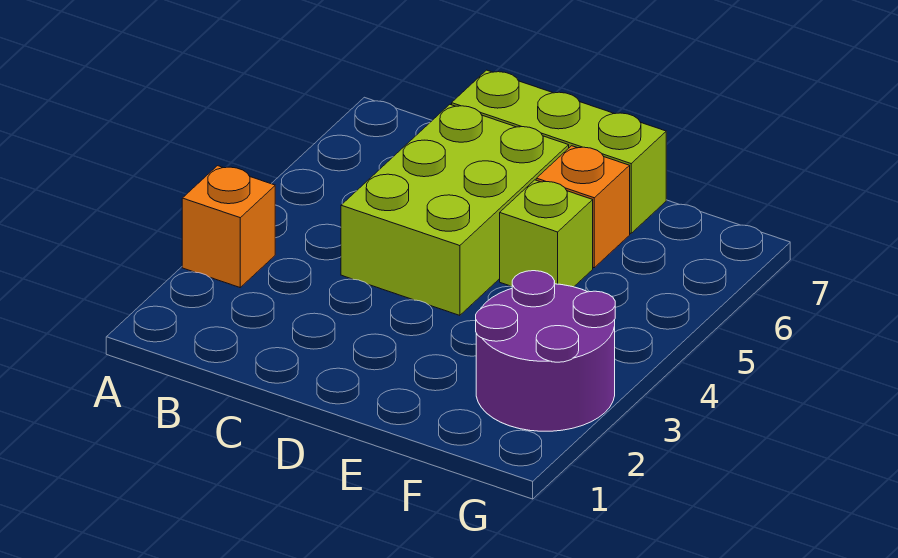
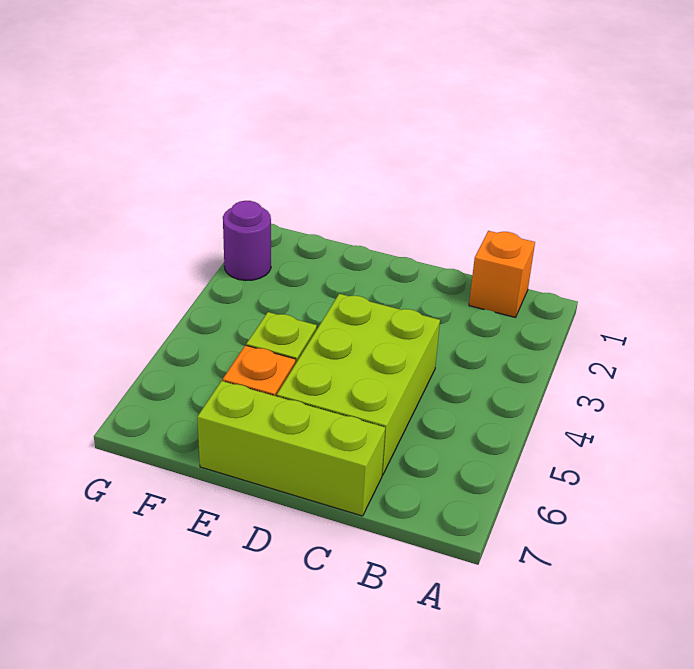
orange brick A3 level 1 -> orange brick B1 level 1
purple round brick F2:G3 level 1 -> purple round brick G2 level 1

